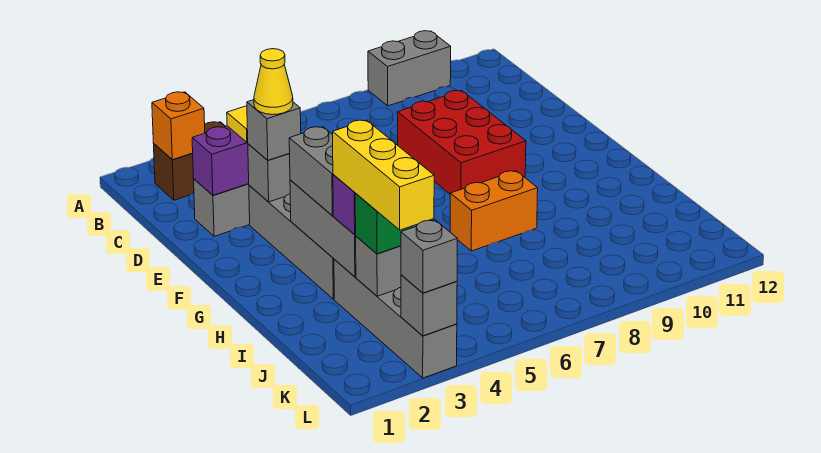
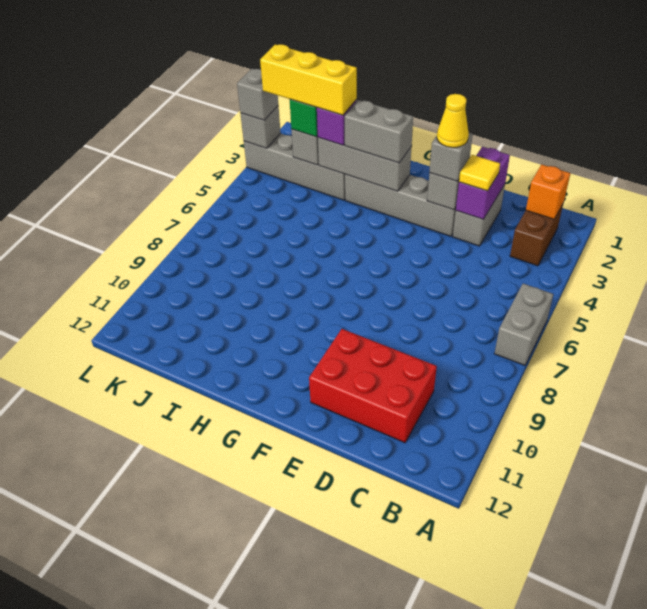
grey brick A9:A10 level 1 -> grey brick A6:A7 level 1
red brick D8:F9 level 1 -> red brick C10:E11 level 1
orange brick H7:H8 level 1 -> none

